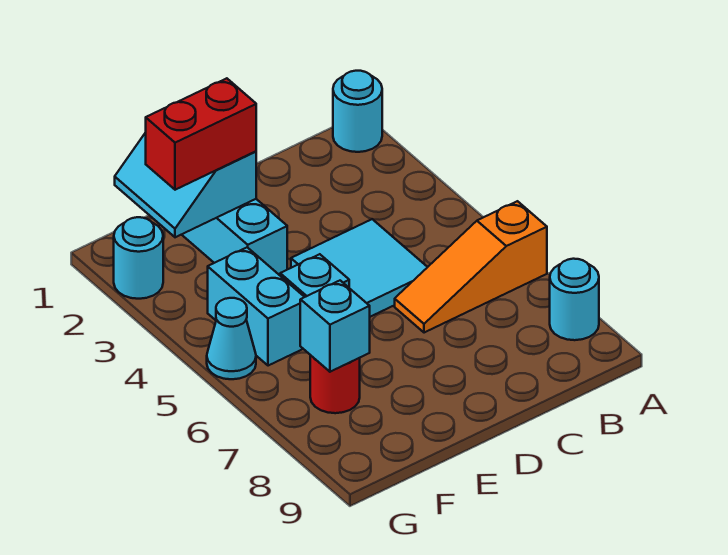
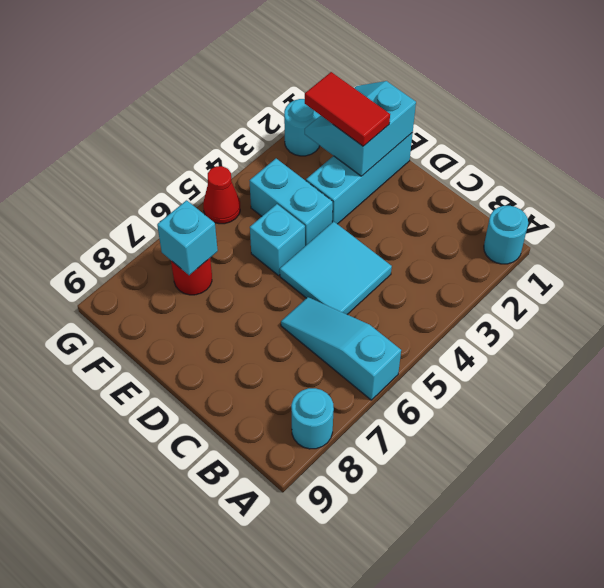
orange slope A6:C6 level 1 top A -> cyan slope A6:C6 level 1 top A
red brick E2:F2 level 3 -> red tile E2:F2 level 3
cyan brick F4:F5 level 1 -> cyan brick E4:F4 level 1
cyan cone G5 level 1 -> red cone G5 level 1

